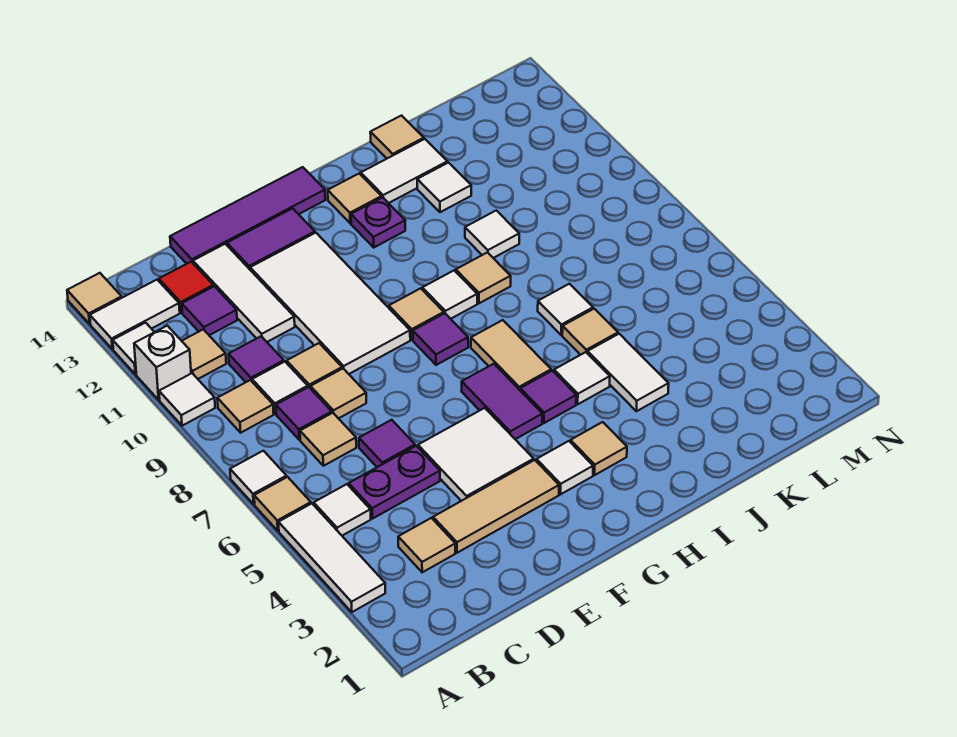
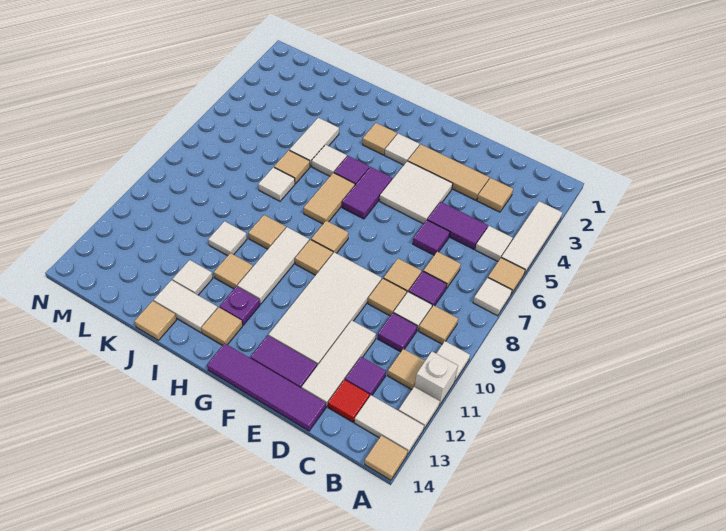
purple plate C5:D5 level 1 -> purple tile C5:D5 level 1
purple tile G8 level 1 -> tan tile G8 level 1
white tile H9 level 1 -> white tile H9:H11 level 1
none -> tan tile I11 level 1

